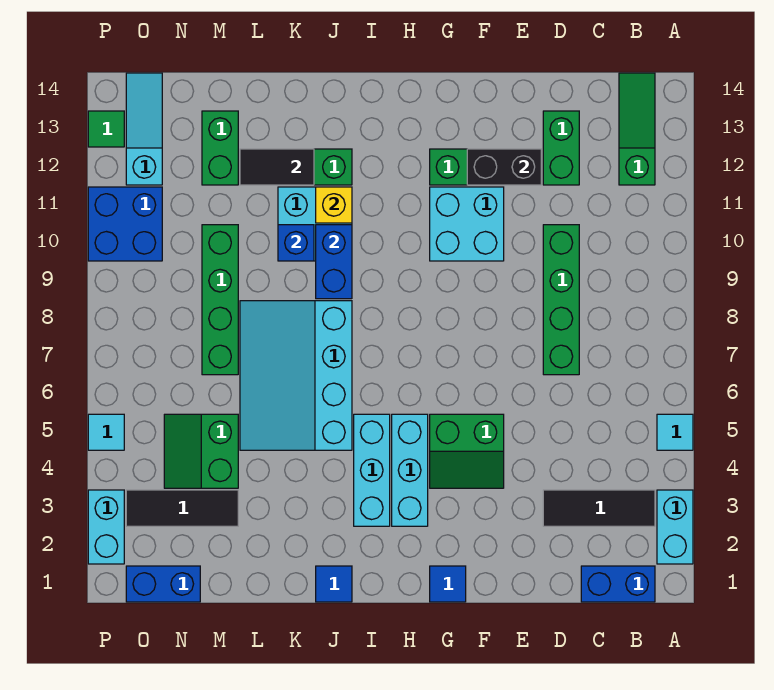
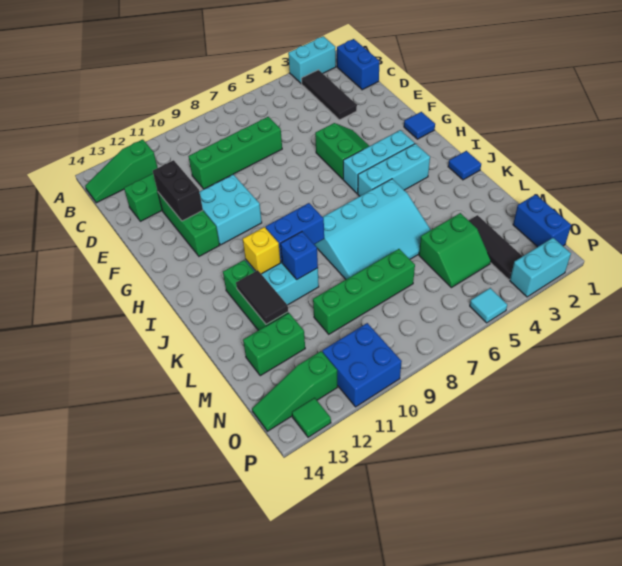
cyan tile A5 level 1 -> none
cyan slope O12:O14 level 1 top 12 -> green slope O12:O14 level 1 top 12

